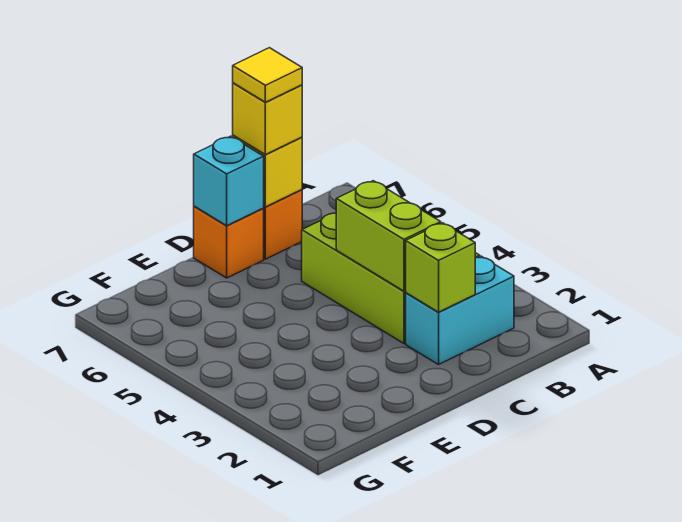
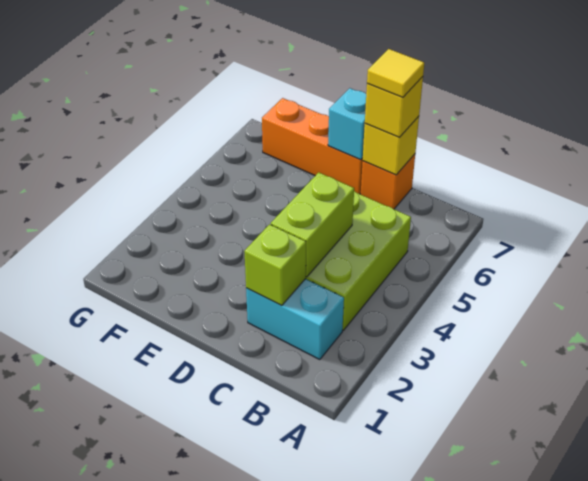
orange brick D7 level 1 -> orange brick D7:F7 level 1

